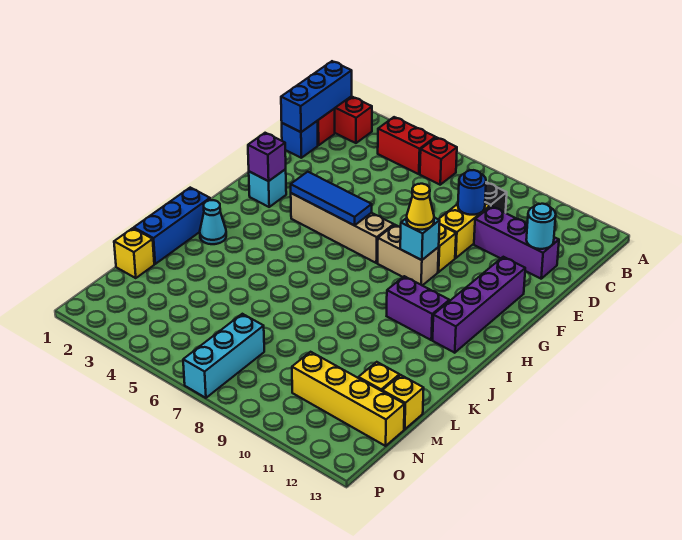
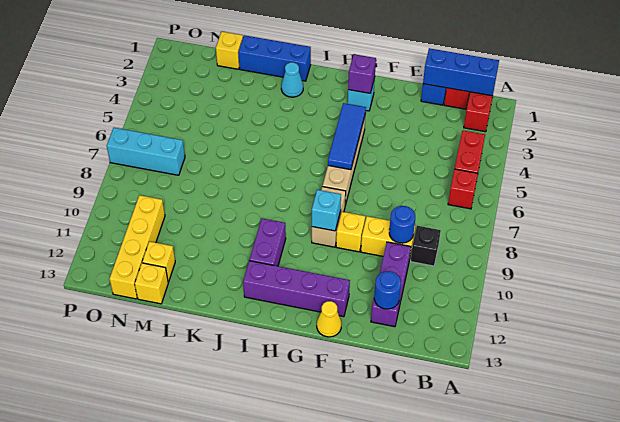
cyan round brick D12 level 2 -> blue round brick D12 level 2
yellow cone G9 level 3 -> yellow cone F13 level 1

